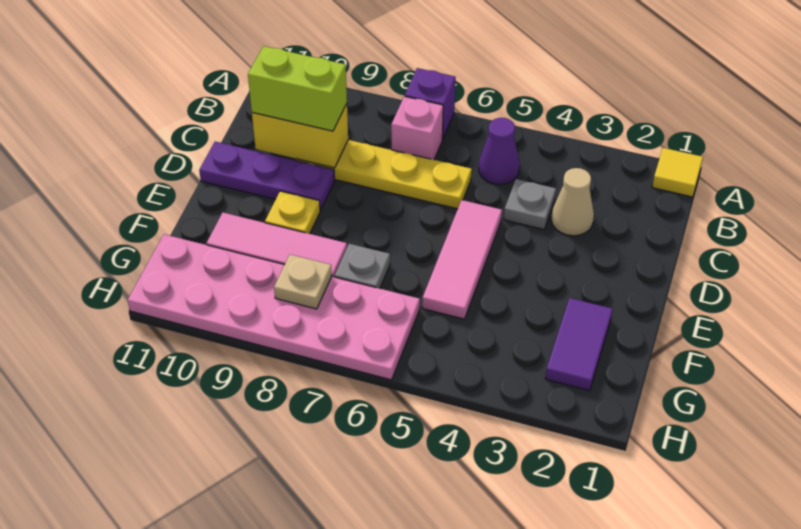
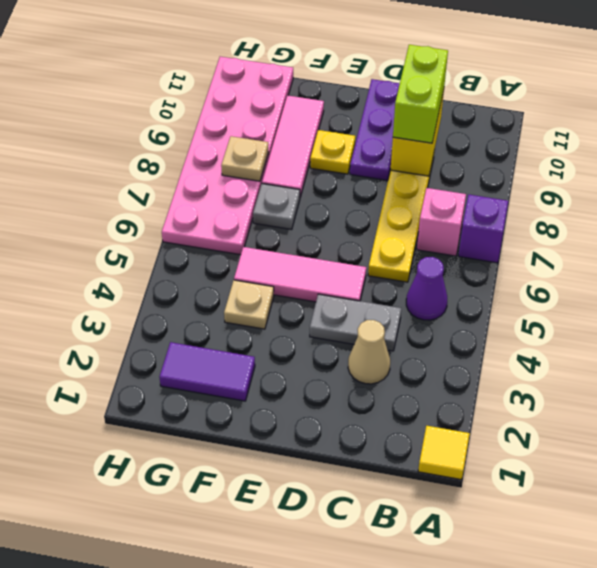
grey plate C4 level 1 -> grey plate C4:D4 level 1
none -> tan plate F4 level 1

